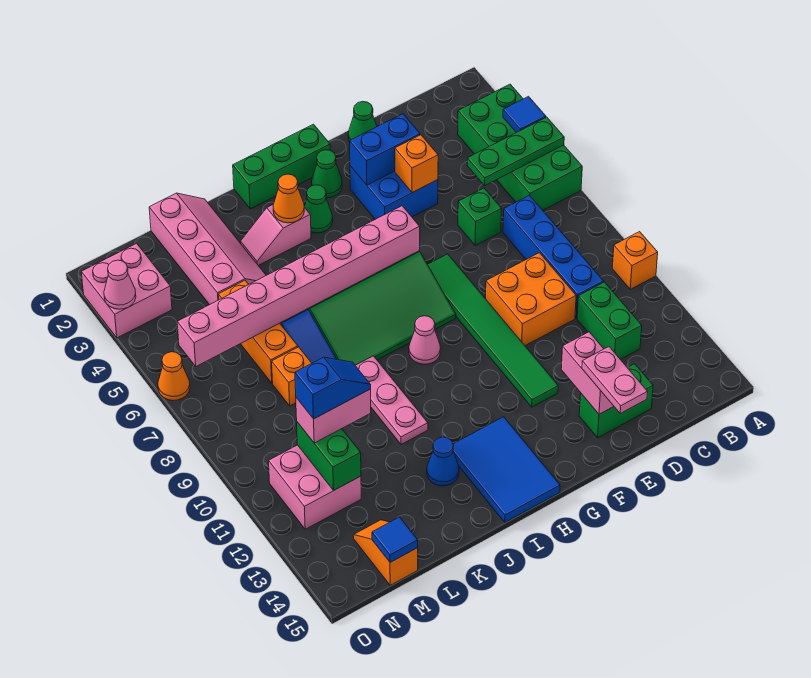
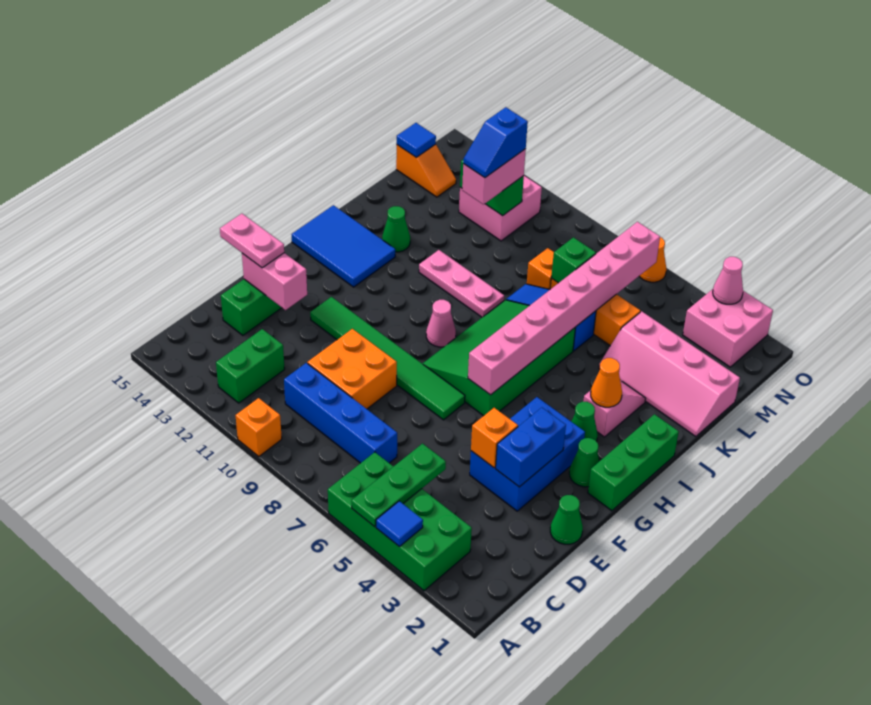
green brick C11:C12 level 1 -> green brick B12:C12 level 1
green brick D6 level 1 -> green brick L7 level 2
blue brick E3:F4 level 1 -> blue brick E3:G4 level 1
blue cone J13 level 1 -> green cone J13 level 1

